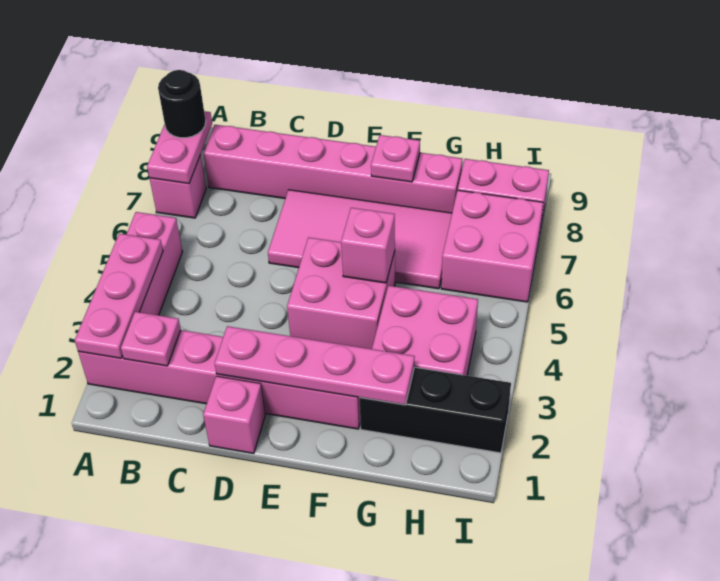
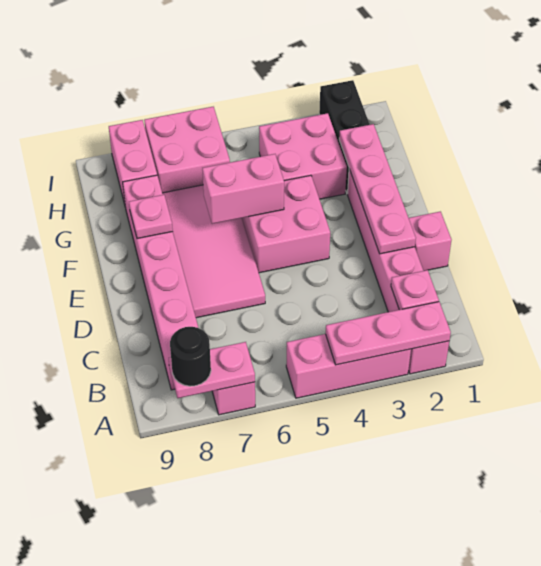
pink brick F5 level 2 -> pink brick F5:F6 level 2

